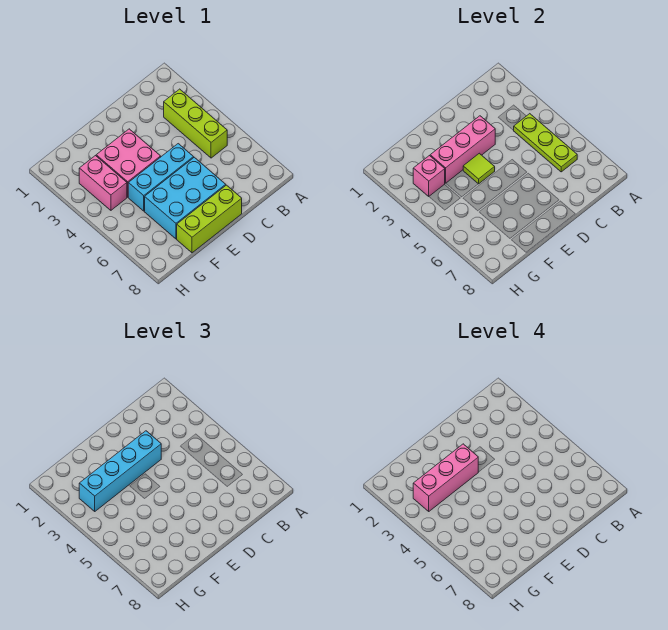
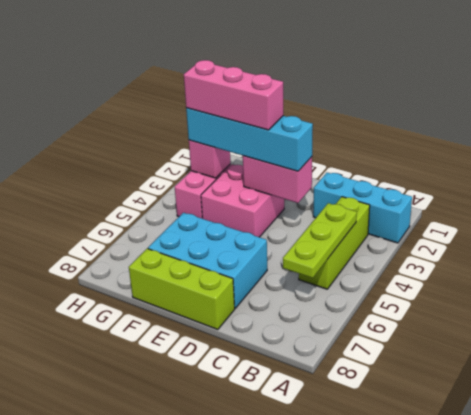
pink brick D3:F3 level 2 -> pink brick D3:E3 level 2
cyan brick D5:F5 level 1 -> cyan brick A2:C2 level 1
lime tile E4 level 2 -> none

